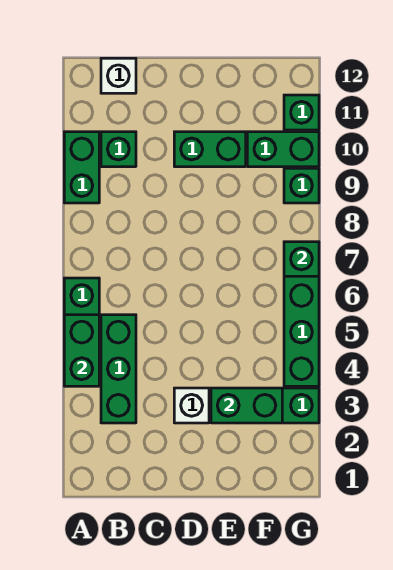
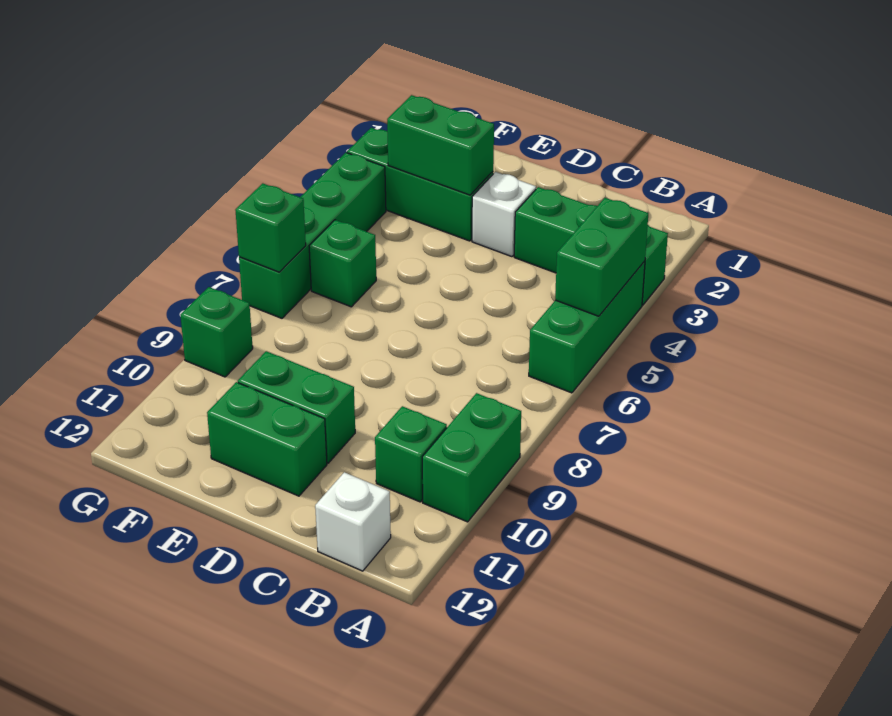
green brick B3:B5 level 1 -> green brick A3:C3 level 1
green brick F10:G10 level 1 -> green brick D11:E11 level 1
green brick G11 level 1 -> green brick F6 level 1

